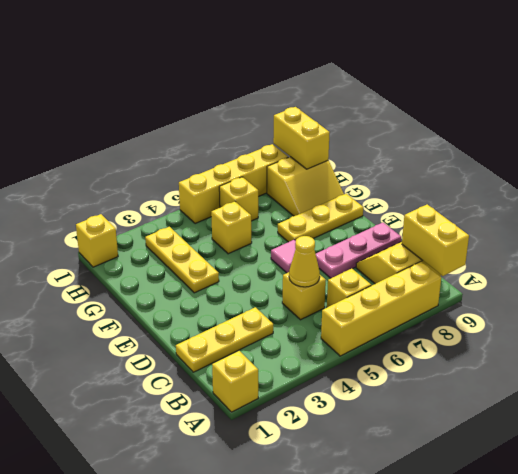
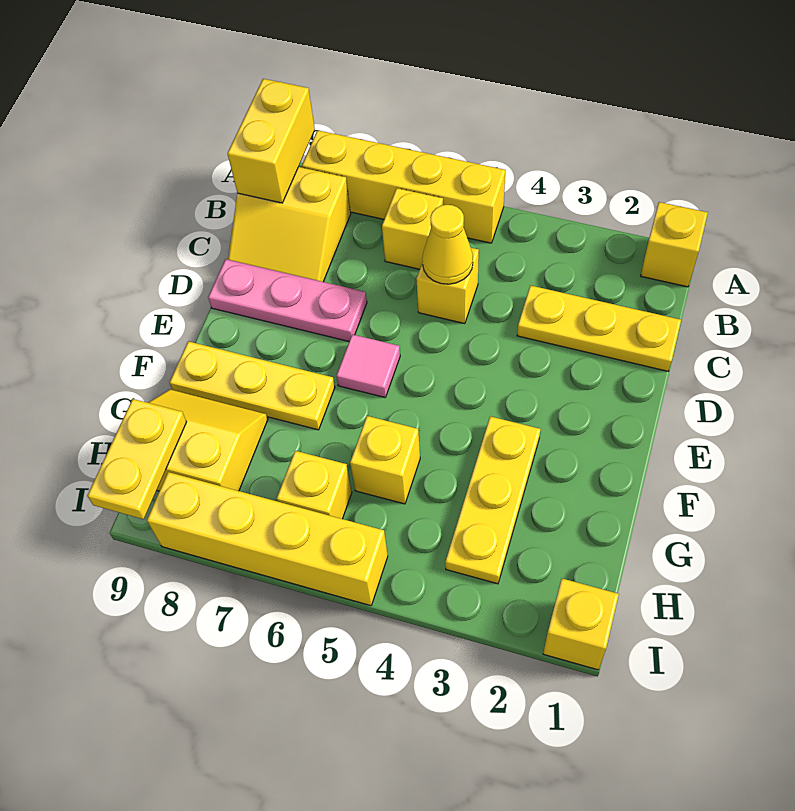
yellow brick H9:I9 level 2 -> yellow plate H9:I9 level 2

